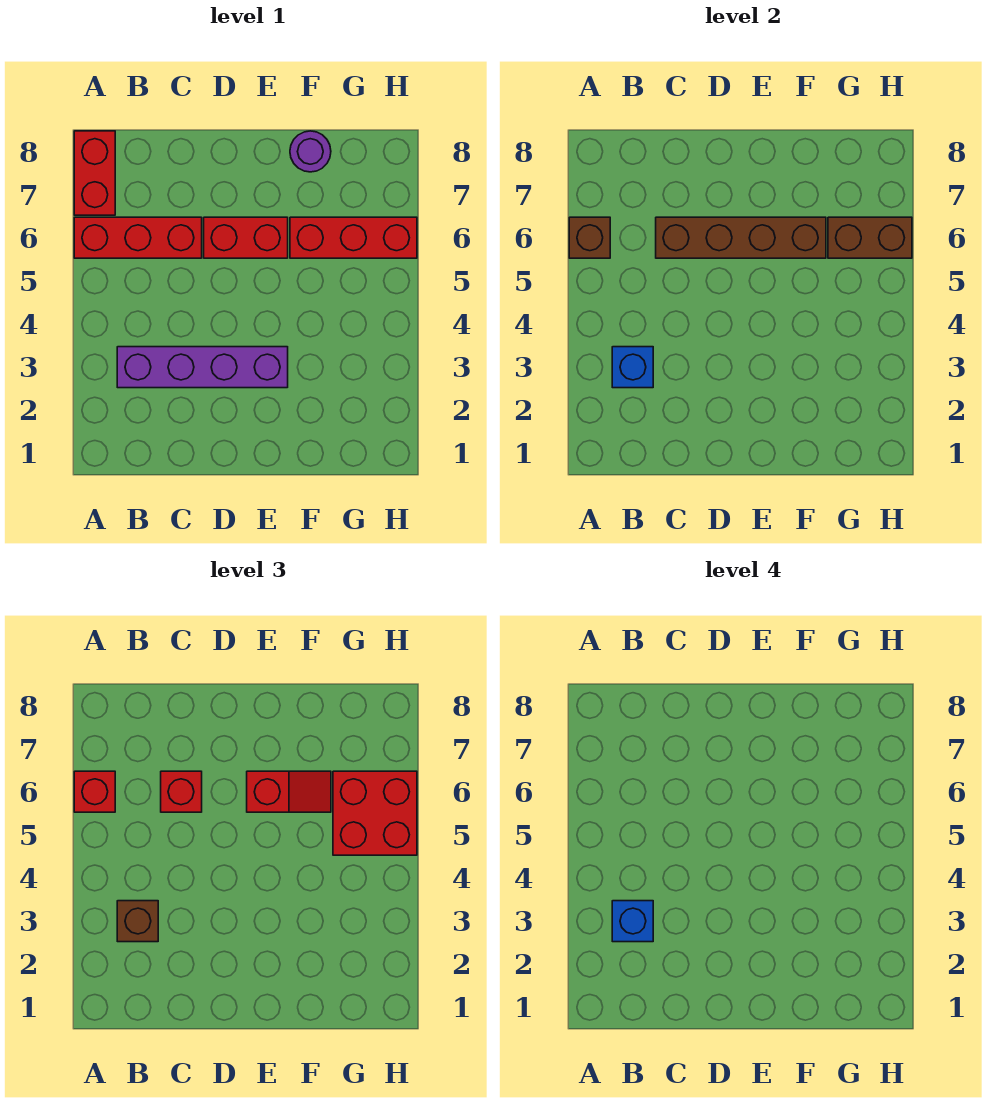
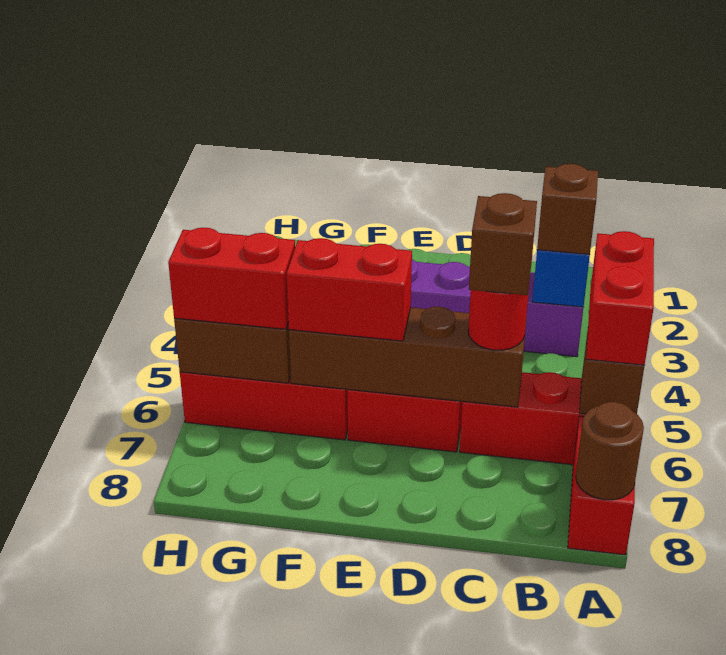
red brick A6 level 3 -> red brick A5:A6 level 3
none -> brown round brick A8 level 2
blue brick B3 level 4 -> none
red brick C6 level 3 -> red round brick C6 level 3
none -> brown brick C6 level 4
red slope E6:F6 level 3 top E -> red brick E6:F6 level 3
purple round brick F8 level 1 -> none
red brick G5:H6 level 3 -> red brick G6:H6 level 3

